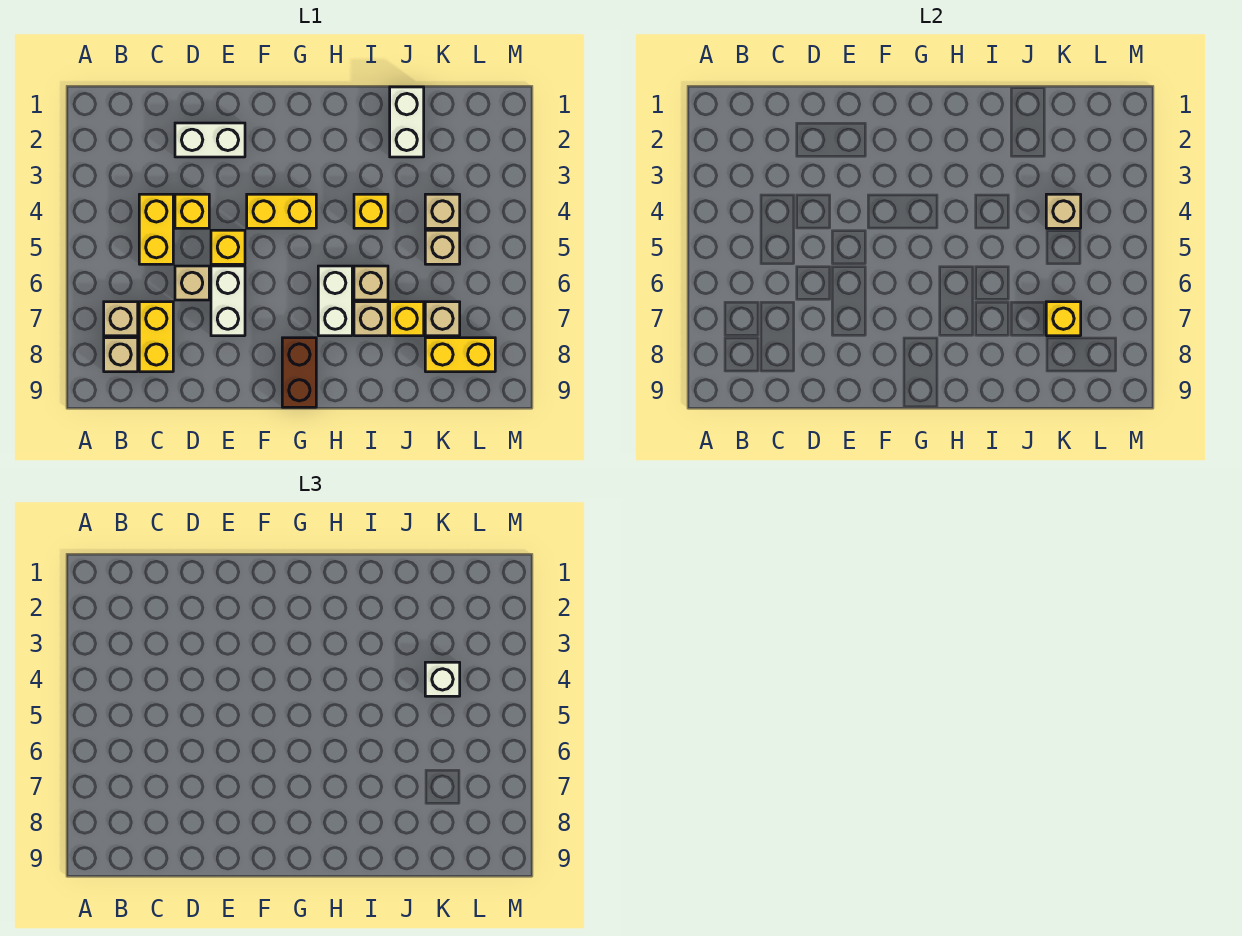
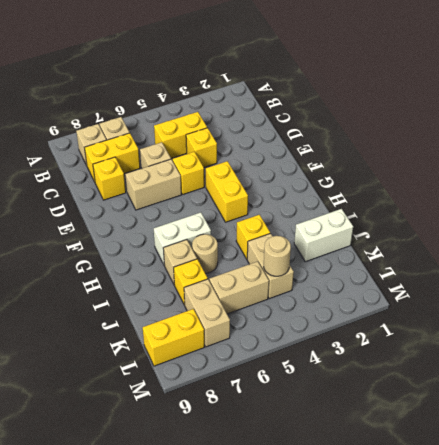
white brick D2:E2 level 1 -> none
white brick E6:E7 level 1 -> tan brick E6:E7 level 1
brown brick G8:G9 level 1 -> none
tan brick I6 level 1 -> tan round brick I6 level 1
tan brick K4 level 1 -> tan brick J4:K4 level 1
tan brick K4 level 2 -> tan round brick K4 level 2
white brick K4 level 3 -> none
tan brick K5 level 1 -> tan brick K5:K6 level 1
tan brick K7 level 1 -> tan brick K7:L7 level 1
yellow brick K7 level 2 -> yellow brick D8 level 1
yellow brick K8:L8 level 1 -> yellow brick L8:L9 level 1

